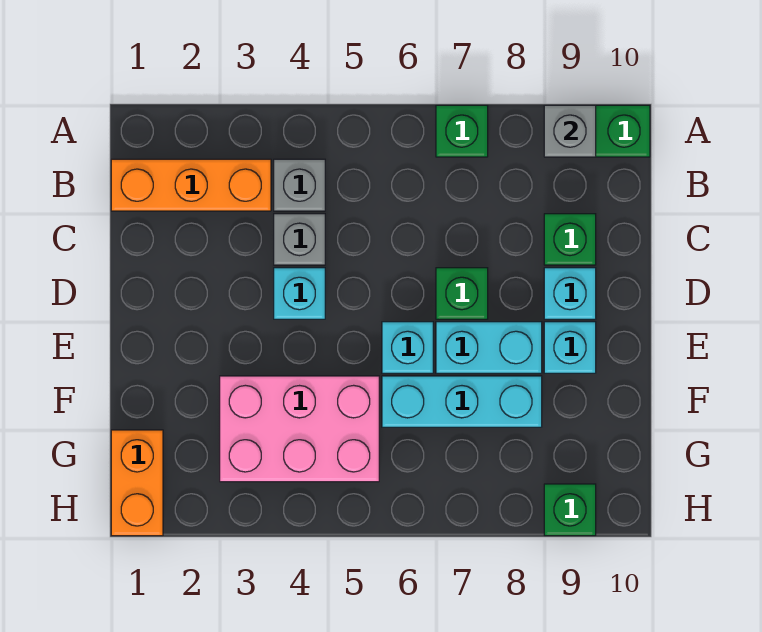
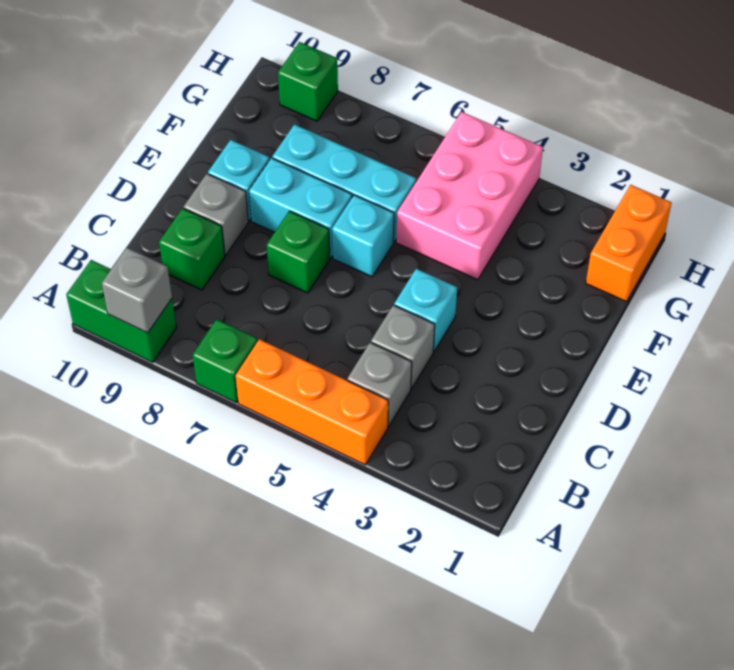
orange brick B1:B3 level 1 -> orange brick A4:A6 level 1
cyan brick D9 level 1 -> grey brick D9 level 1
pink brick F3:G5 level 1 -> pink brick F4:H5 level 1

